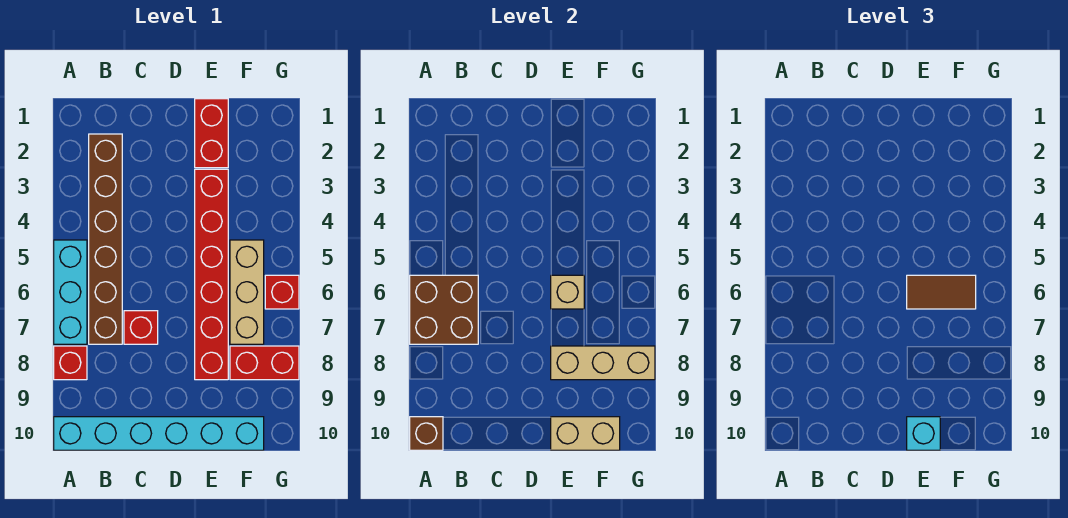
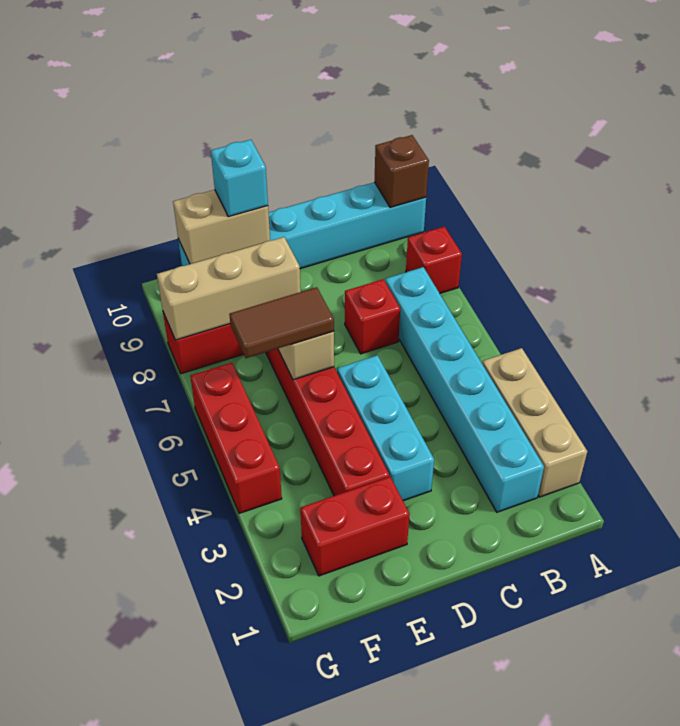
cyan brick A5:A7 level 1 -> cyan brick D3:D5 level 1
brown brick A6:B7 level 2 -> none
brown brick B2:B7 level 1 -> cyan brick B2:B7 level 1
red brick E1:E2 level 1 -> red brick E2:F2 level 1
tan brick F5:F7 level 1 -> tan brick A2:A4 level 1
red brick G6 level 1 -> red brick G4:G6 level 1

